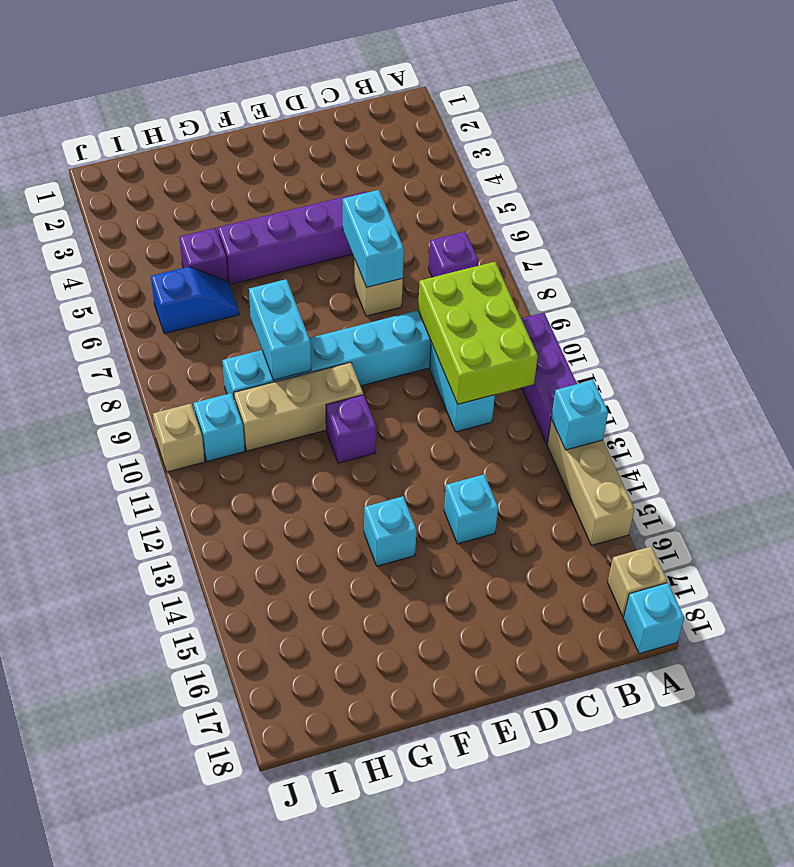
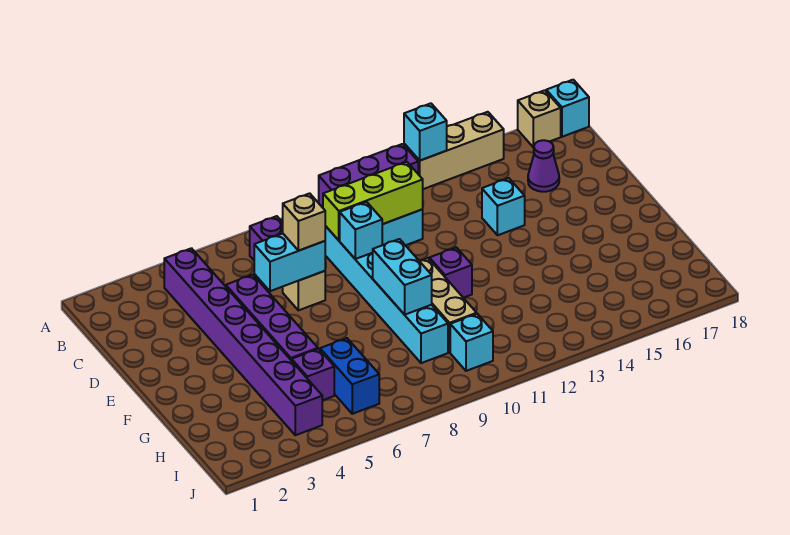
none -> purple brick B4:I4 level 1
lime brick B9:C11 level 2 -> lime brick C9:C11 level 2
none -> purple cone C16 level 1
cyan brick F14 level 1 -> cyan brick D9 level 2
cyan brick G8:G9 level 2 -> cyan brick F9:G9 level 2
blue slope H6:I6 level 1 top I -> blue brick H6:I6 level 1
tan brick J10 level 1 -> tan brick D7 level 3

